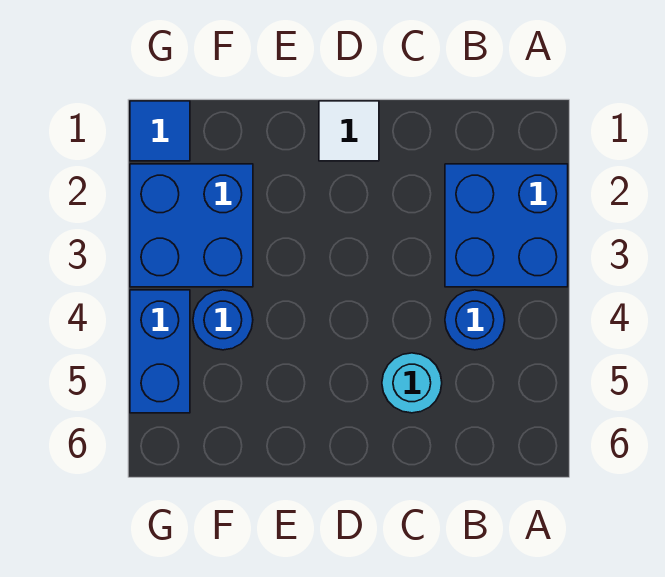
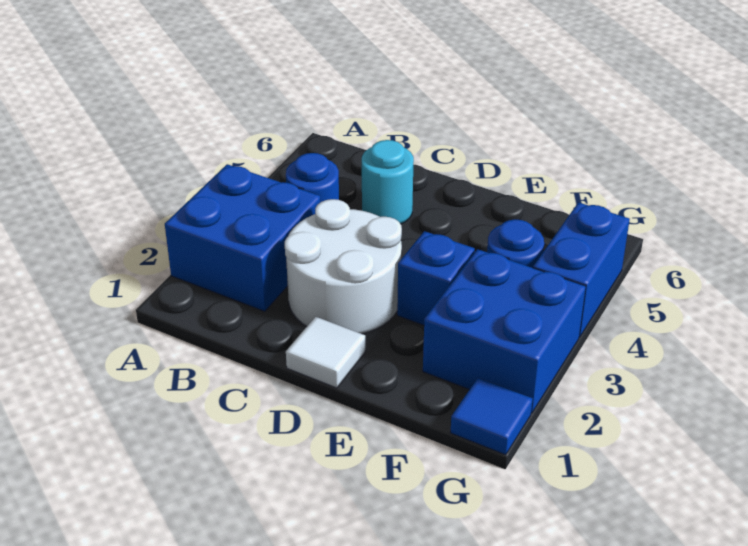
none -> white round brick C2:D3 level 1
none -> blue brick E3 level 1

